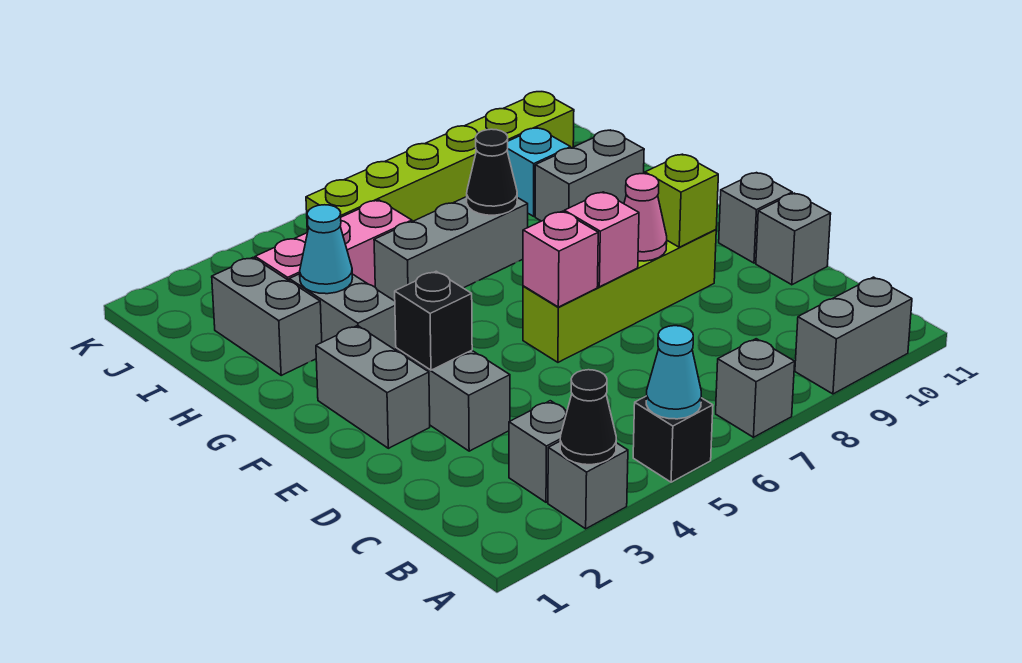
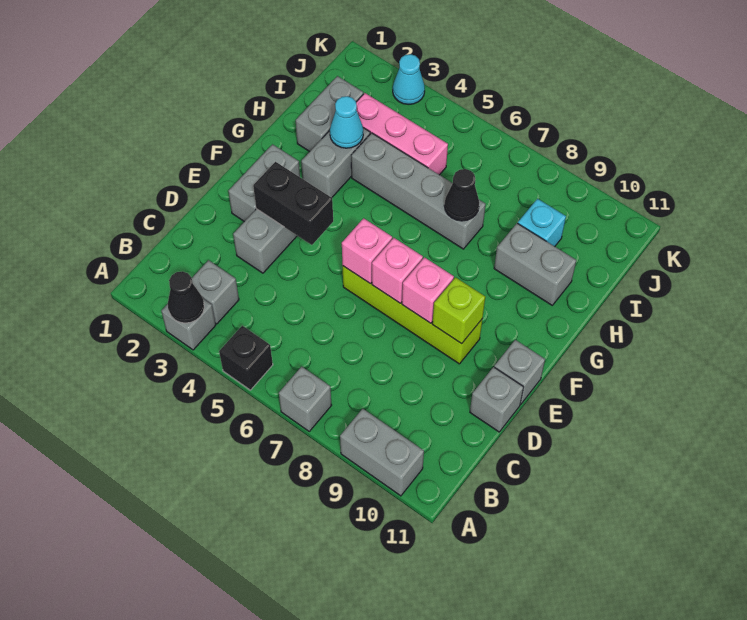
cyan cone A5 level 2 -> cyan cone K3 level 1
black brick E3 level 2 -> black brick E3:E4 level 2
pink cone E8 level 2 -> pink brick E8 level 2
grey brick H5:H7 level 1 -> grey brick H4:H7 level 1
lime brick J5:J10 level 1 -> none

